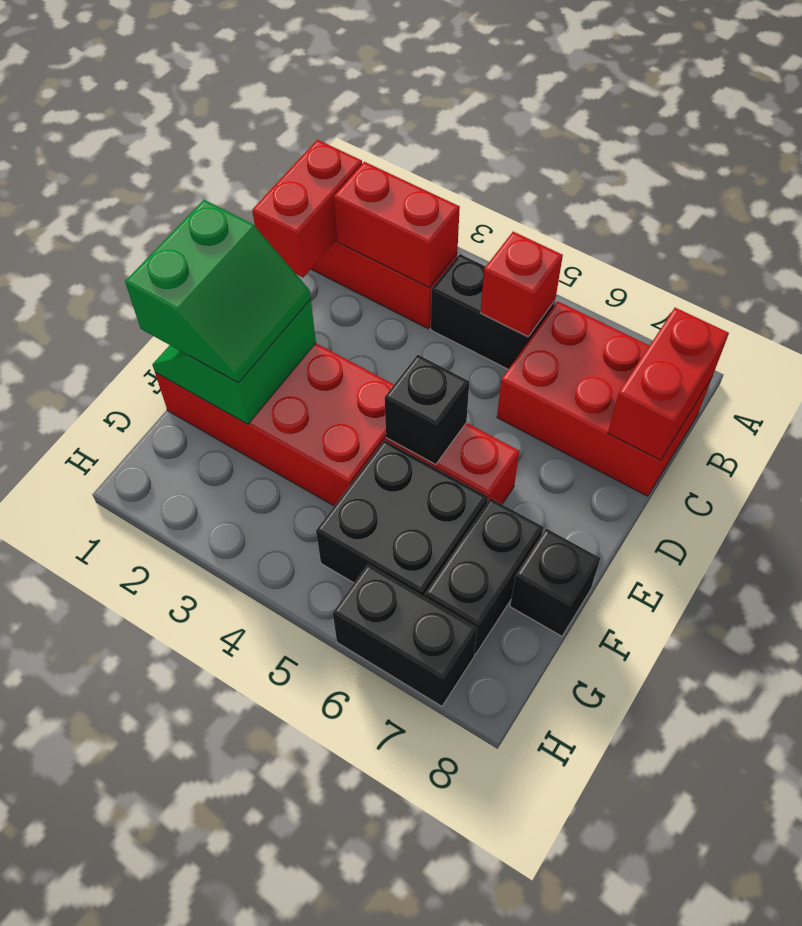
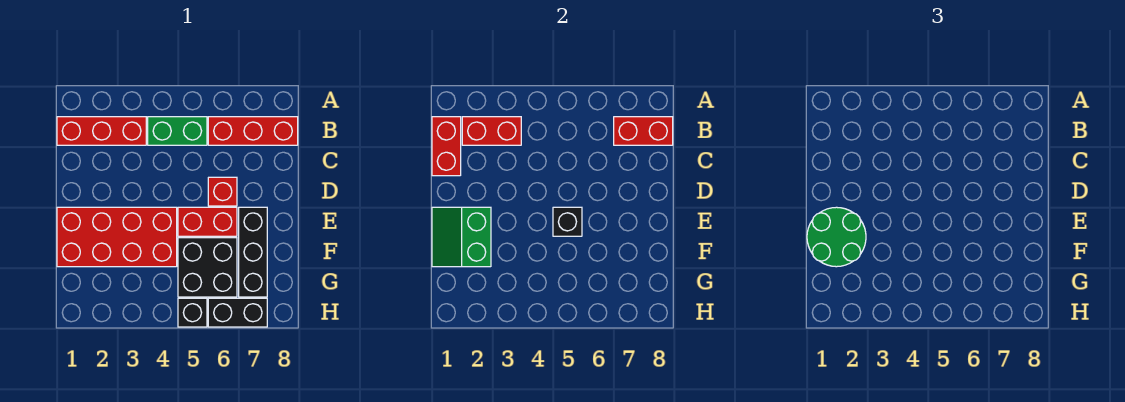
black brick B4:B5 level 1 -> green brick B4:B5 level 1
red brick B5 level 2 -> red brick D6 level 1
red brick B6:C8 level 1 -> red brick B6:B8 level 1
red brick B8:C8 level 2 -> red brick B7:B8 level 2
green slope E1:F2 level 3 top 1 -> green round brick E1:F2 level 3
black brick F7:G7 level 1 -> black brick E7:G7 level 1
black brick F8 level 1 -> black brick H5 level 1

